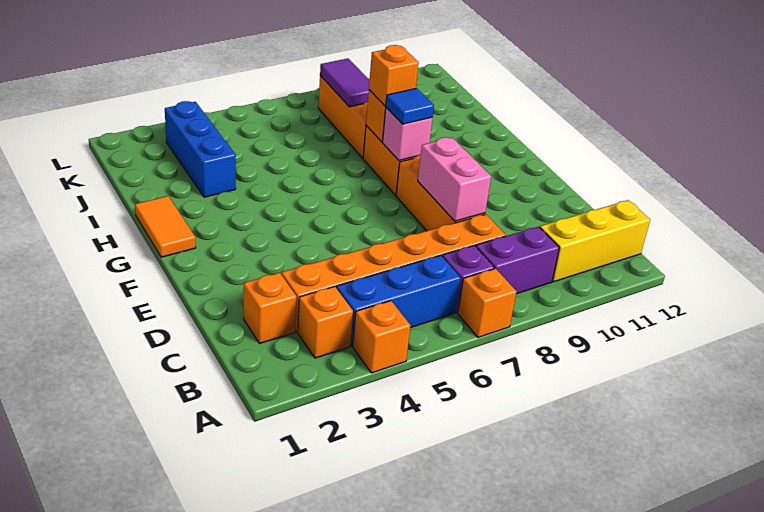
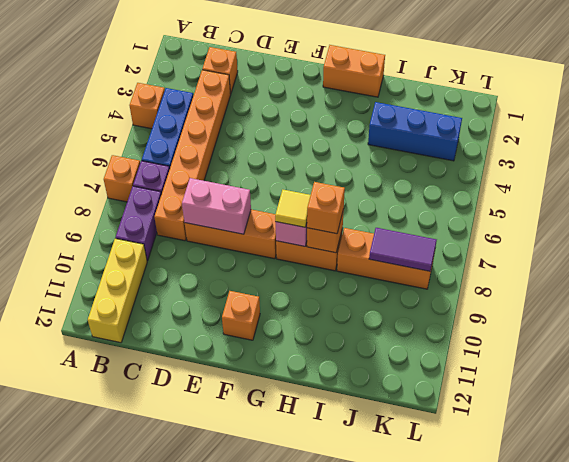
orange brick B3 level 1 -> orange brick F11 level 1
orange tile G1:H1 level 1 -> orange brick G1:H1 level 1
blue tile G8 level 3 -> yellow tile G8 level 3

